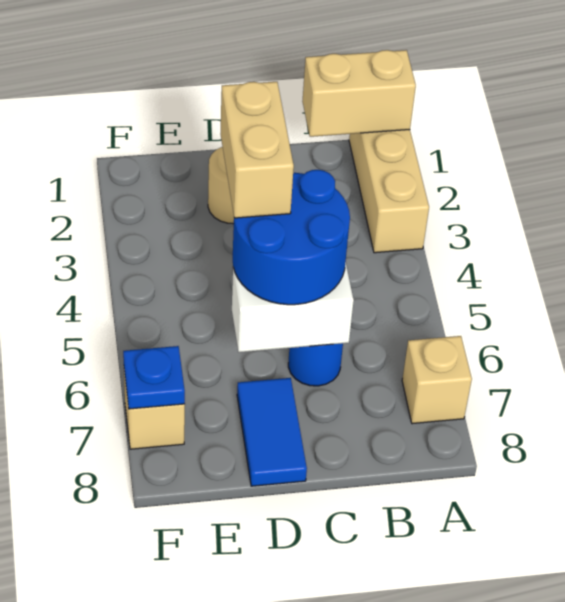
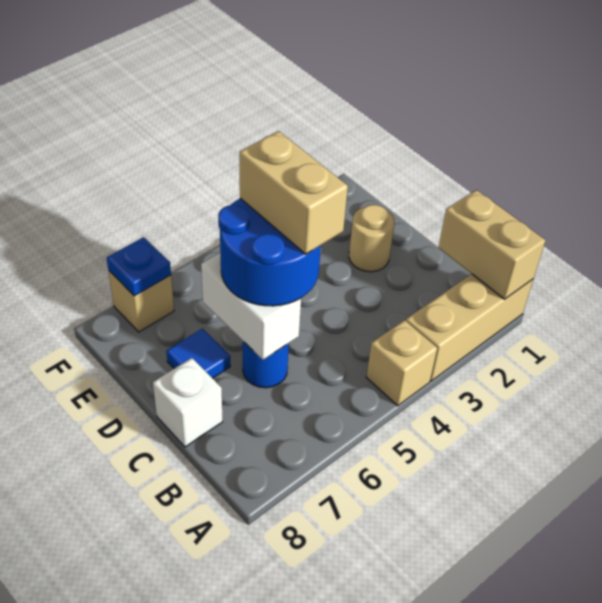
tan brick A7 level 1 -> tan brick A4 level 1
none -> white brick C8 level 1
tan brick D4:D5 level 4 -> tan brick C5:D5 level 4
blue tile D7:D8 level 1 -> blue tile D7 level 1

